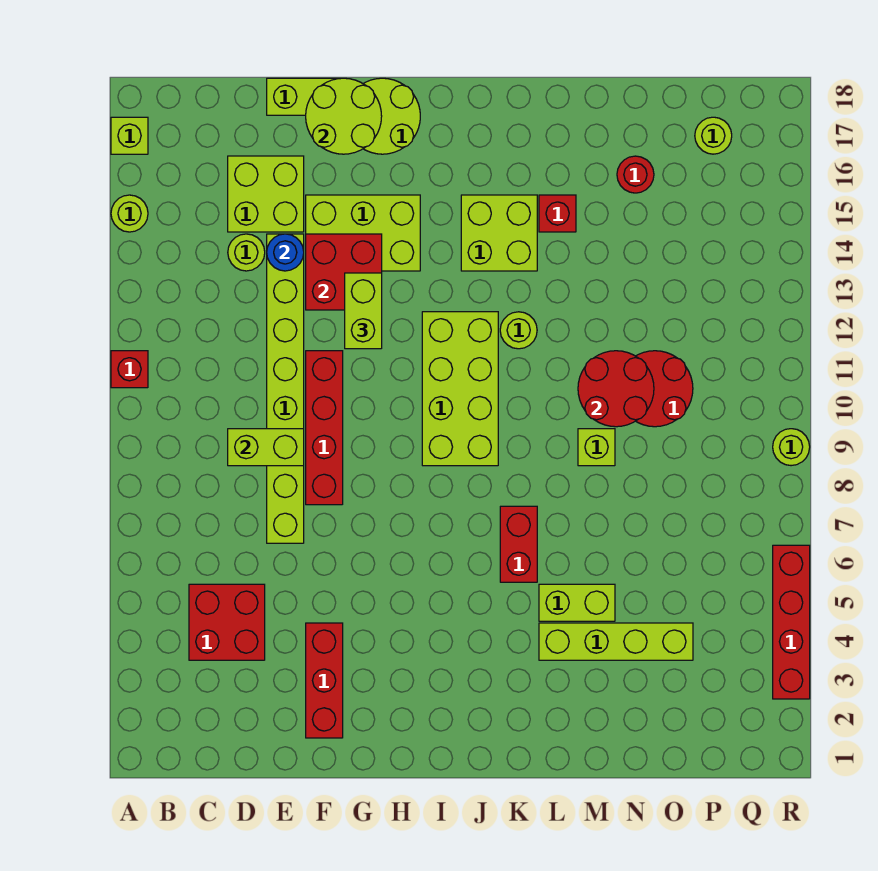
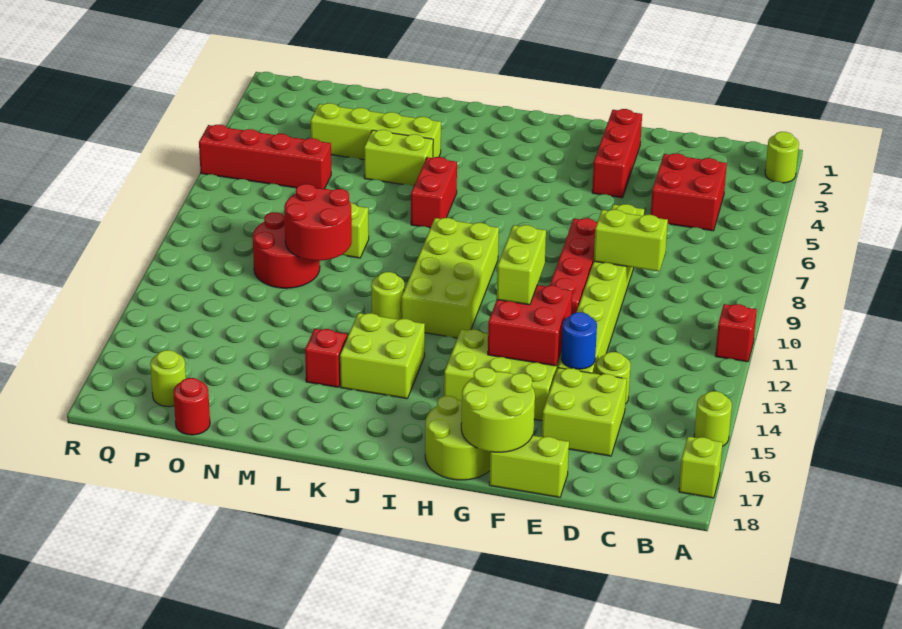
red round brick N16 level 1 -> red round brick O18 level 1
red brick R3:R6 level 1 -> red brick O6:R6 level 1
lime round brick R9 level 1 -> lime round brick A2 level 1

